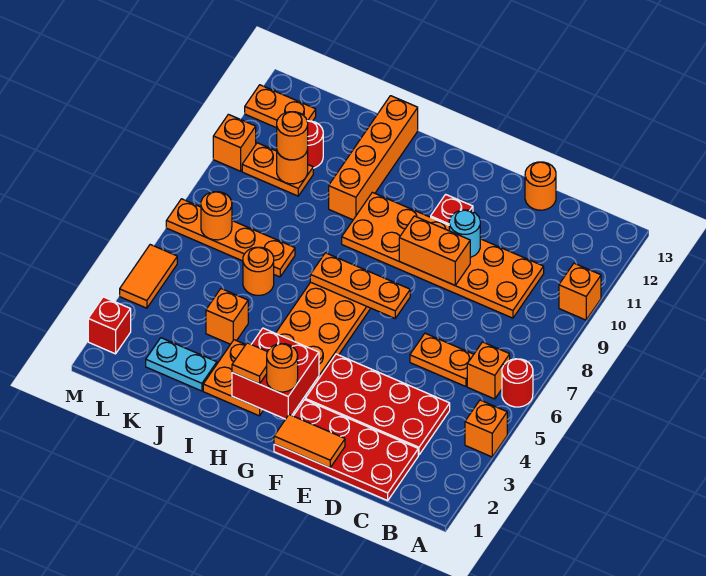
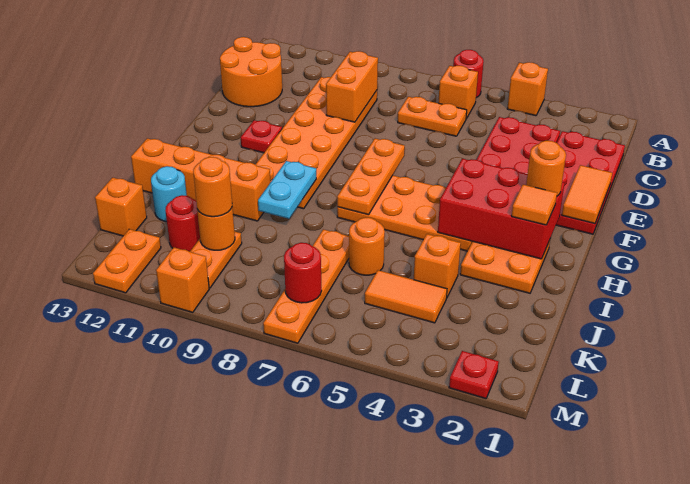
orange brick A10 level 1 -> orange brick K13 level 1
orange plate C6:D6 level 1 -> orange plate C6:C7 level 1
orange round brick D13 level 1 -> orange round brick C12:D13 level 1
orange brick E9:F9 level 2 -> orange brick C9:D9 level 2
cyan round brick E10 level 2 -> cyan round brick J12 level 1
red brick G2:H3 level 2 -> red brick G2:H4 level 2
cyan plate J2:K2 level 1 -> cyan plate H9:I9 level 2
orange round brick L7 level 2 -> red round brick L7 level 2
red brick M2 level 1 -> red plate M2 level 1
orange tile M4:M5 level 1 -> orange tile K4:K5 level 1

